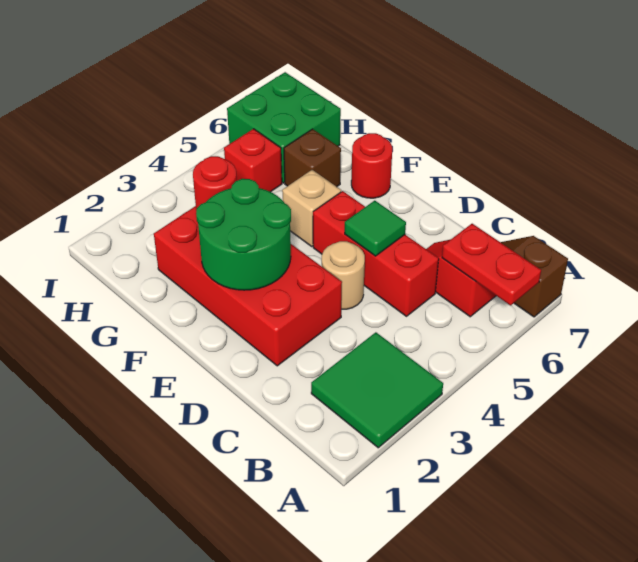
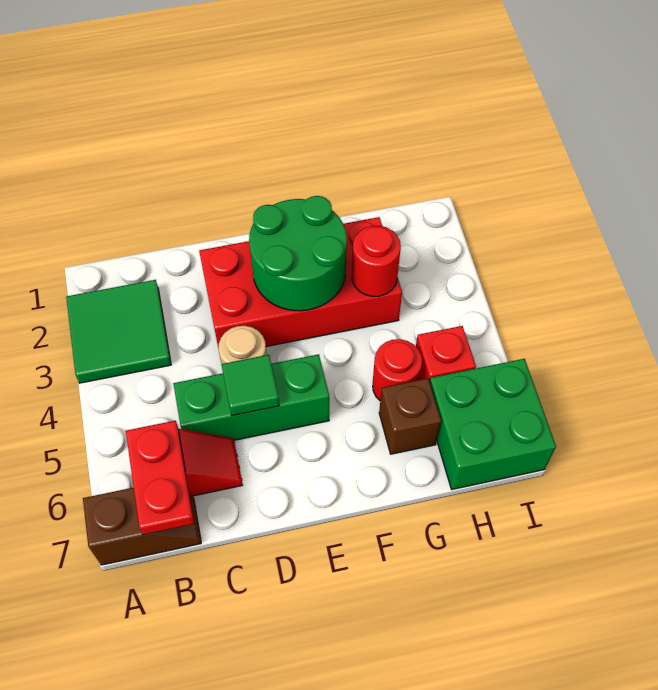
red plate A6:B6 level 2 -> red plate B6:B7 level 2
red brick C5:E5 level 1 -> green brick C5:E5 level 1
tan brick F5 level 1 -> none
red round brick F7 level 1 -> red round brick G5 level 1

